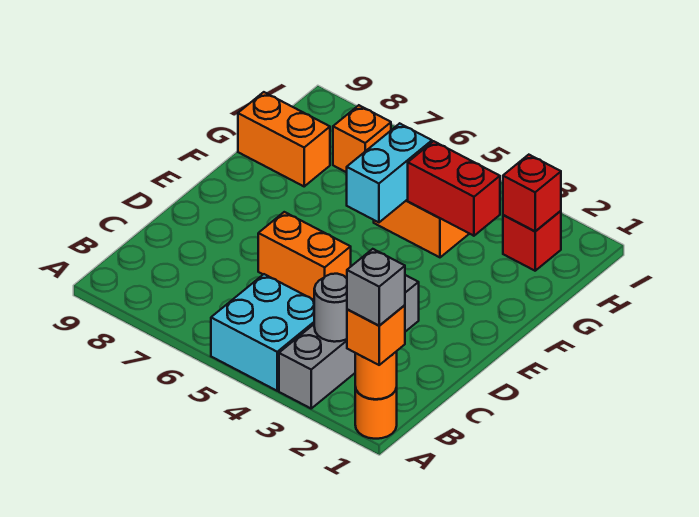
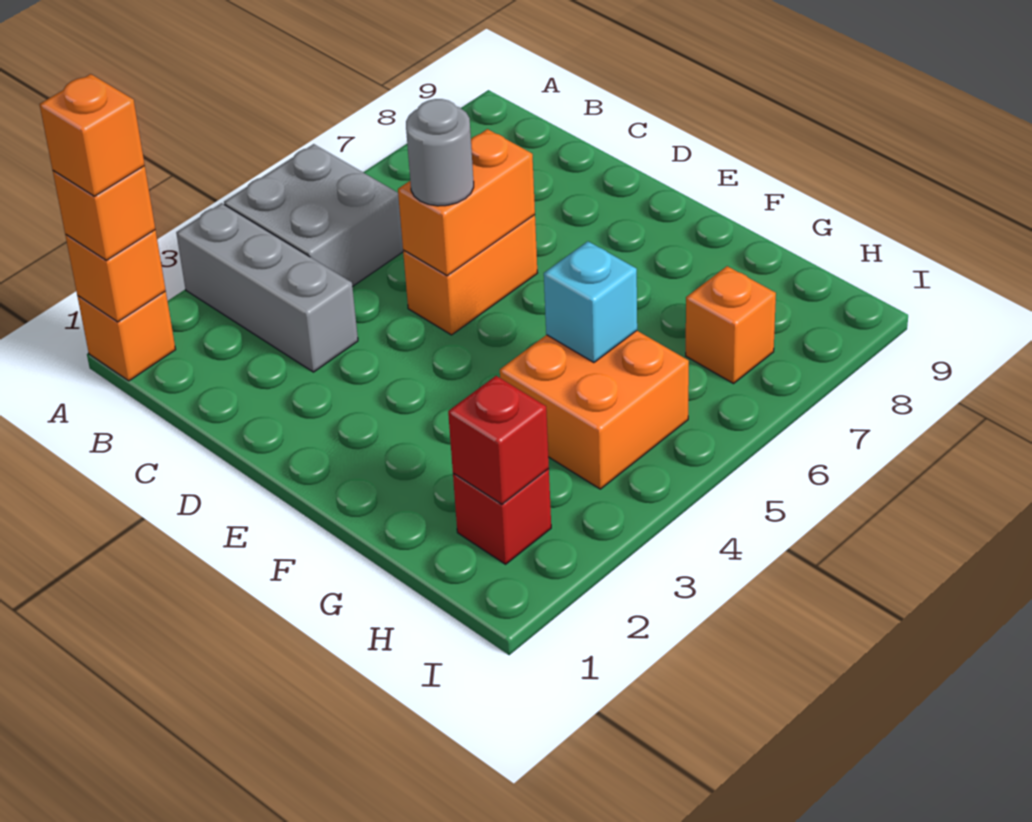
orange round brick A1 level 1 -> orange brick A1 level 1
orange round brick A1 level 2 -> orange brick A1 level 2
grey brick A1 level 4 -> orange brick A1 level 4
grey brick A3:D3 level 1 -> grey brick A3:C3 level 1
cyan brick A4:B5 level 1 -> grey brick A4:B5 level 1
grey round brick B3 level 2 -> grey round brick D5 level 3
cyan brick F5:G5 level 2 -> cyan brick G5 level 2
red brick G3:G4 level 2 -> none
orange brick G8:G9 level 1 -> orange brick D5:D6 level 2

